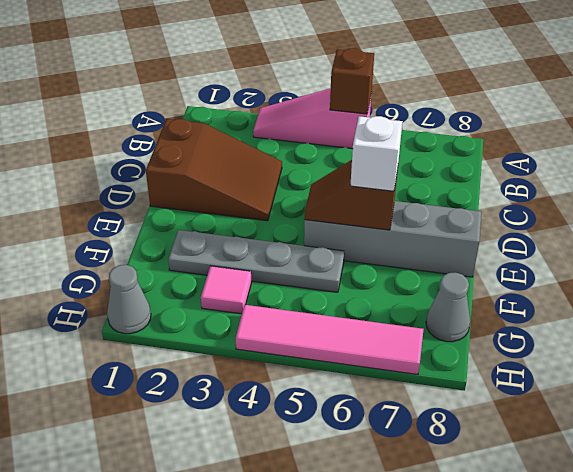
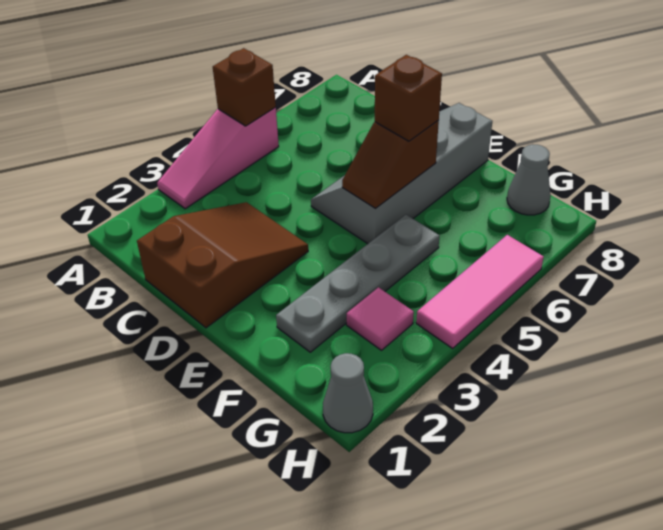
white brick E6 level 3 -> brown brick E6 level 3
pink tile H4:H7 level 1 -> pink tile H4:H6 level 1

